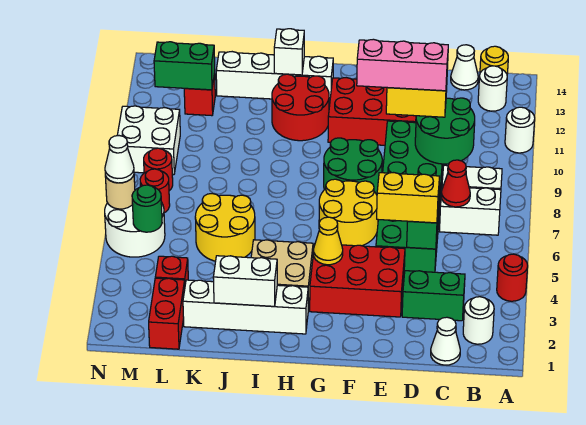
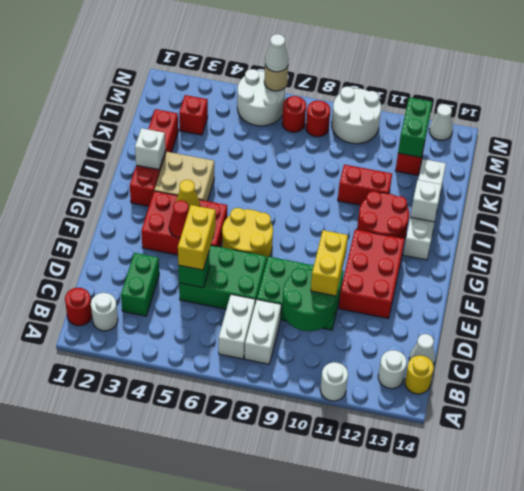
red round brick A4 level 1 -> red round brick B1 level 1
white cone C1 level 1 -> white cone N13 level 1
red cone C7 level 2 -> red cone F4 level 2
pink brick D10:F10 level 4 -> none
red brick E3:G4 level 1 -> red brick F3:G5 level 1
green round brick F8:G9 level 1 -> none
white brick H2:K2 level 1 -> red brick H2:K2 level 1
white brick I2:J2 level 2 -> white brick I2 level 2
yellow round brick J5:K6 level 1 -> none
red brick L1:L2 level 1 -> red brick J10:J11 level 1
green round brick M5 level 2 -> none
white brick M9:N10 level 1 -> white round brick M9:N10 level 1

